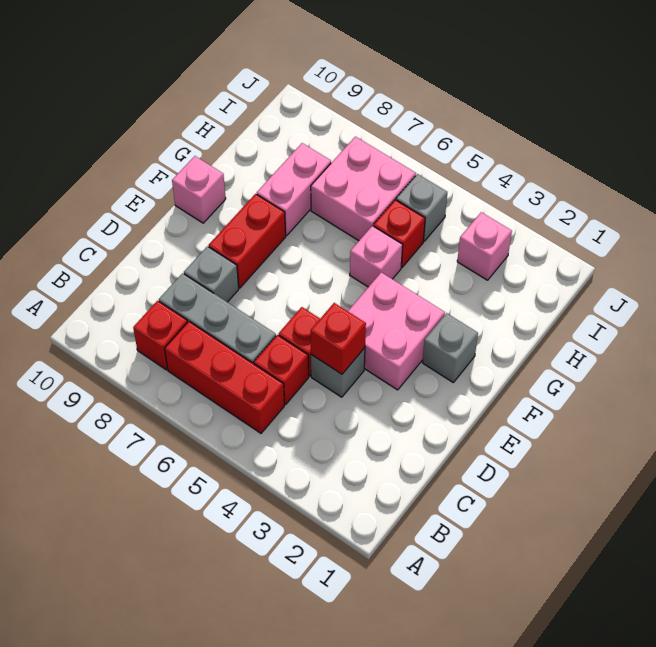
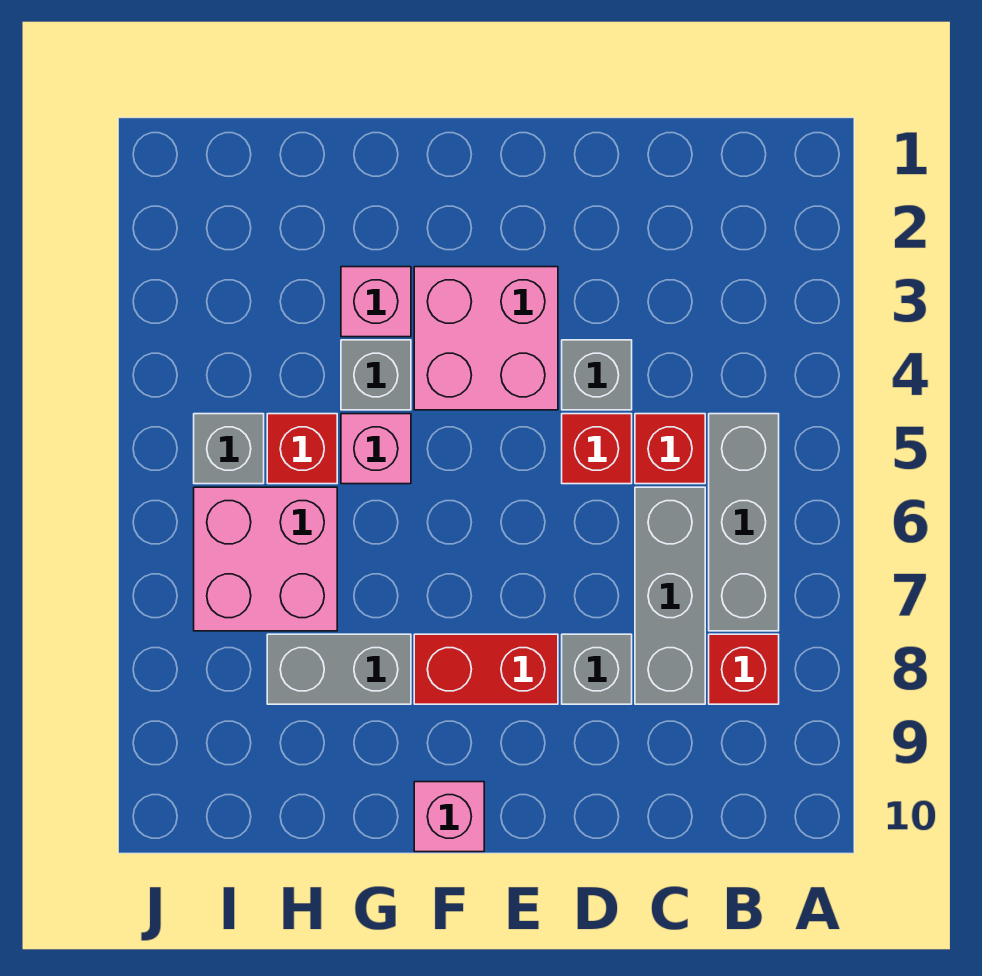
red brick B5:B7 level 1 -> grey brick B5:B7 level 1
red brick D4 level 2 -> none
grey brick F2 level 1 -> grey brick G4 level 1
pink brick G8:H8 level 1 -> grey brick G8:H8 level 1
pink brick I3 level 1 -> pink brick G3 level 1

